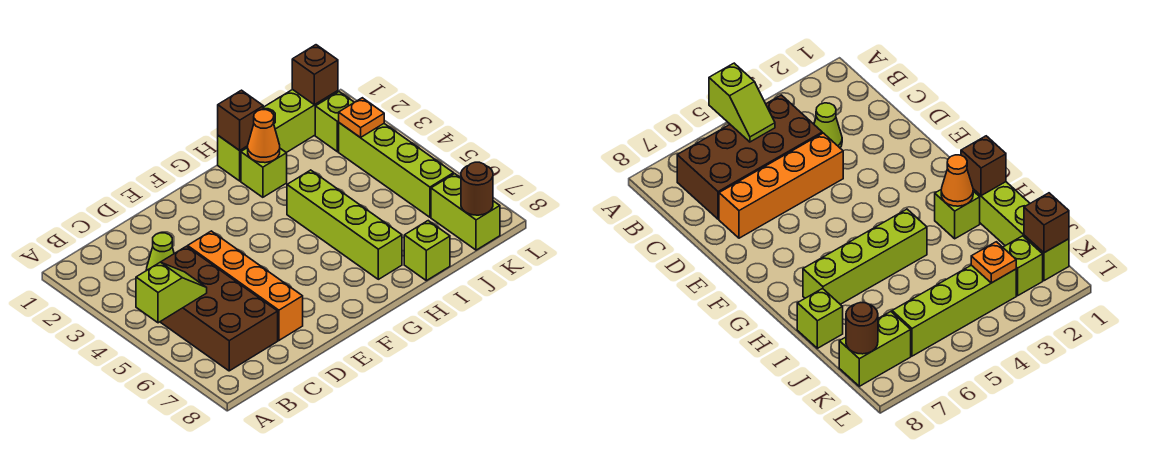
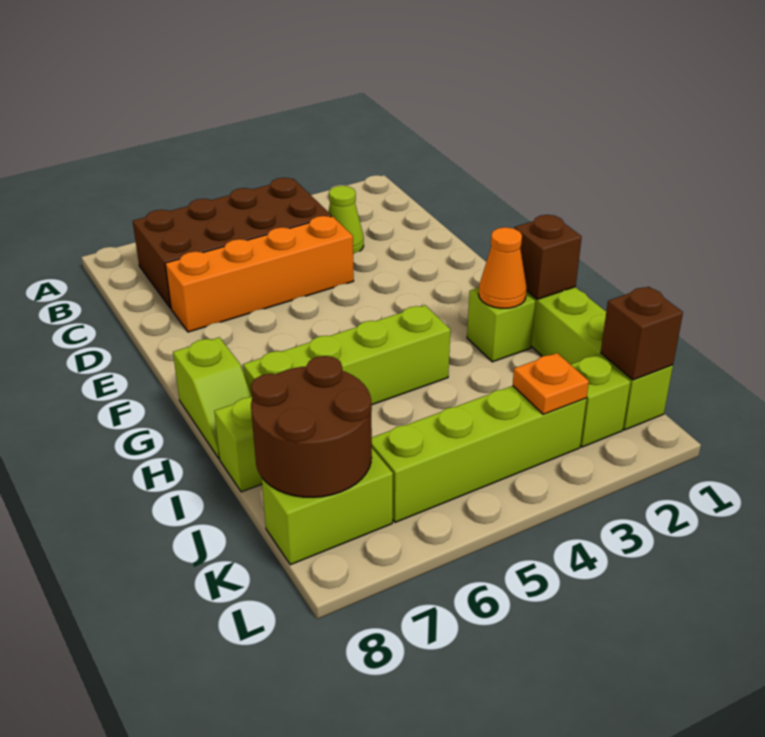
lime slope A5:B5 level 2 top A -> lime slope G8:H8 level 1 top G
brown round brick K8 level 2 -> brown round brick J7:K8 level 2

